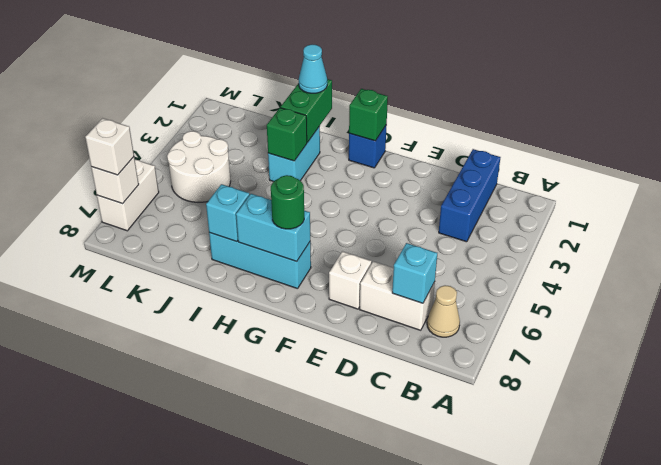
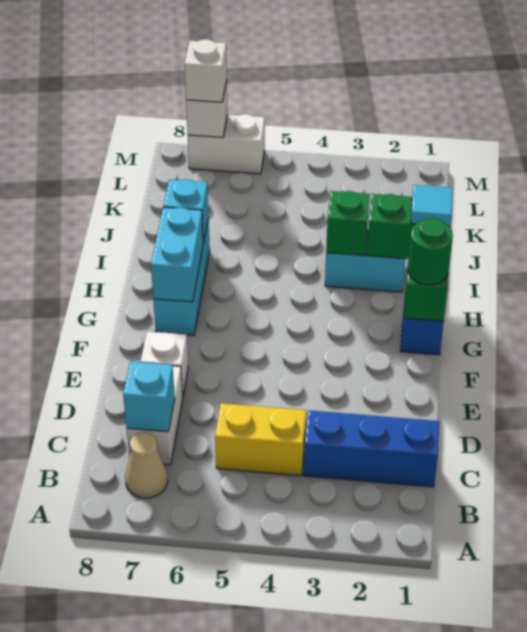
none -> yellow brick C4:C5 level 1
green round brick G7 level 3 -> green round brick G1 level 3
cyan cone I1 level 3 -> cyan tile I1 level 3
white round brick K4:L5 level 1 -> none

